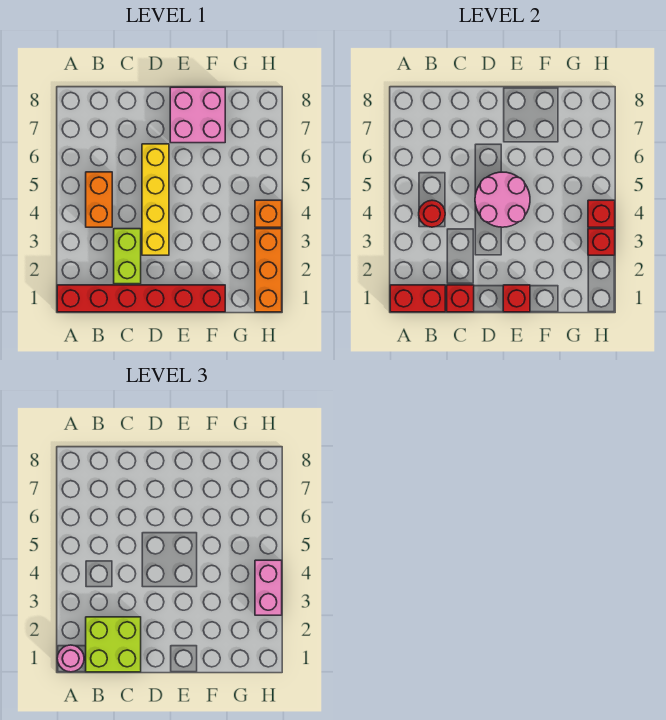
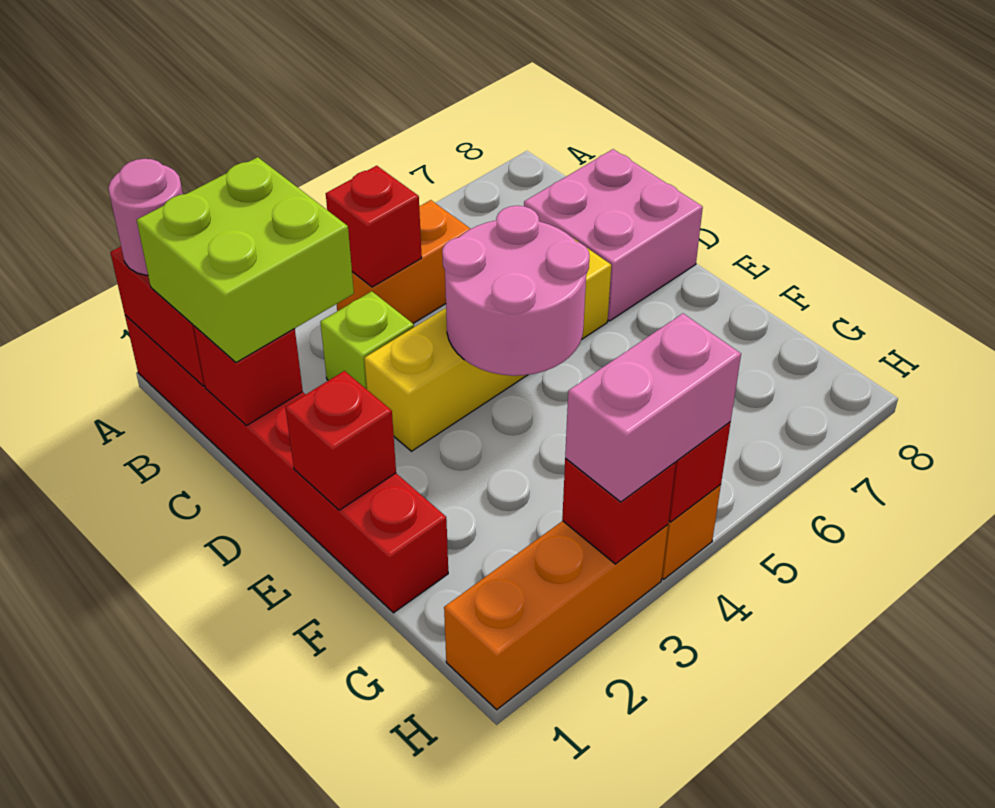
red round brick B4 level 2 -> red brick B4 level 2
lime brick C2:C3 level 1 -> lime brick C3 level 1
pink brick E7:F8 level 1 -> pink brick C7:D8 level 1

